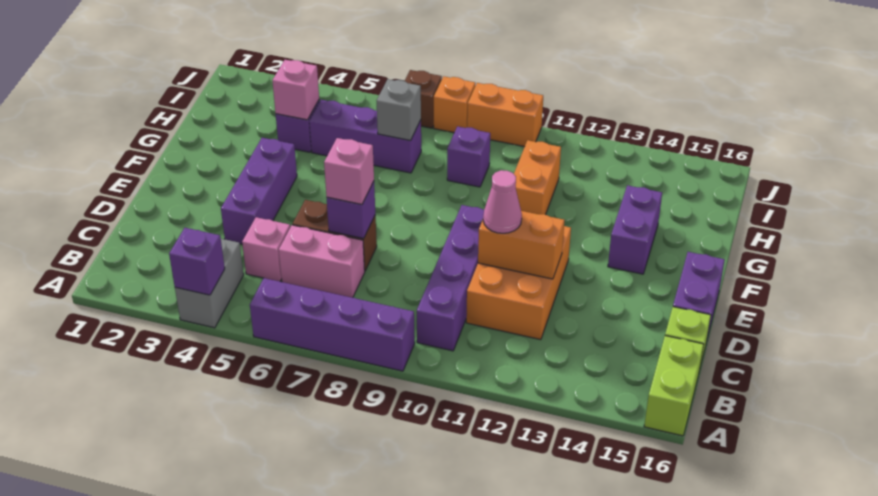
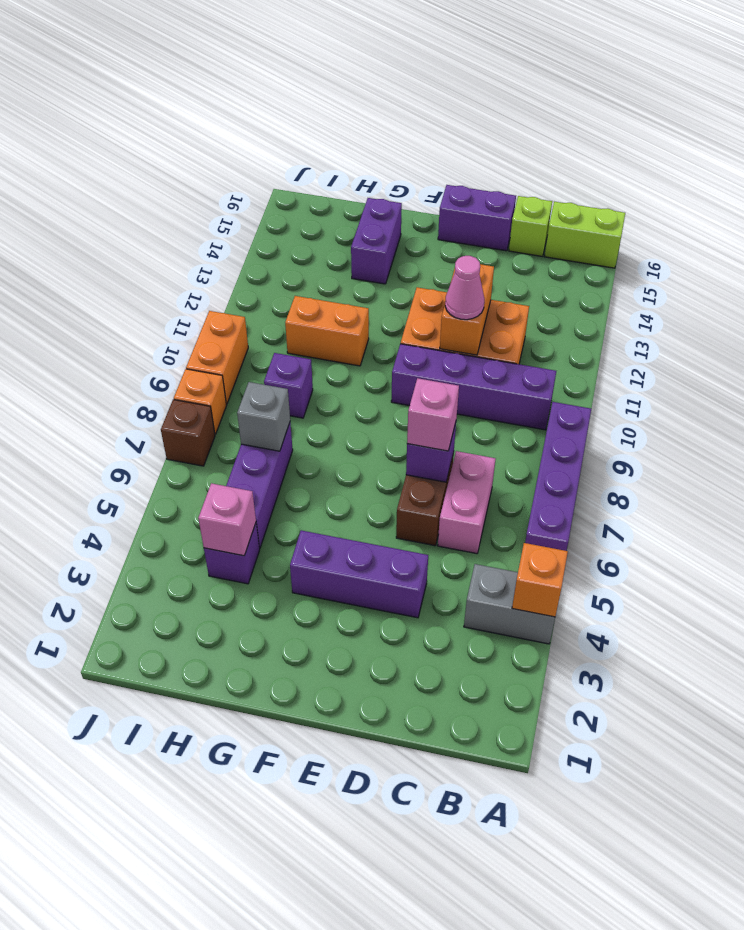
purple brick A4 level 2 -> orange brick A4 level 2
pink brick C5 level 1 -> none
purple brick F14:G14 level 1 -> purple brick G14:G15 level 1

